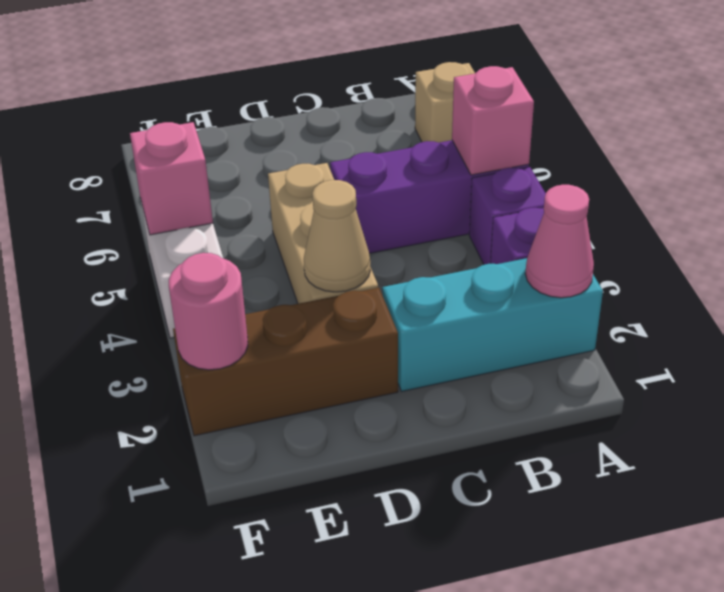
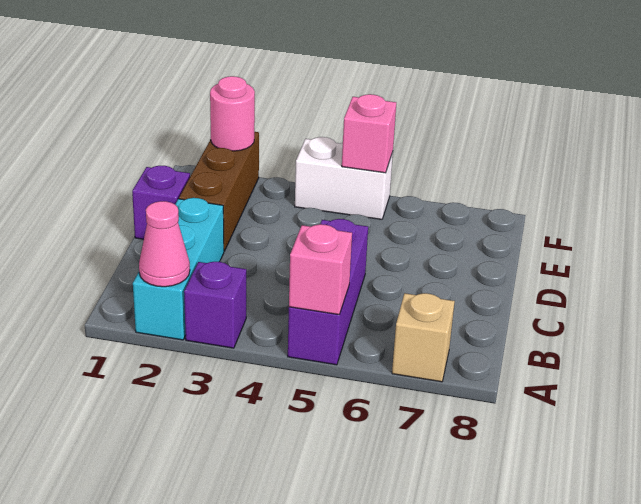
purple brick A4 level 1 -> purple brick D1 level 1
tan brick D3:D5 level 1 -> none
tan cone D3 level 2 -> none

